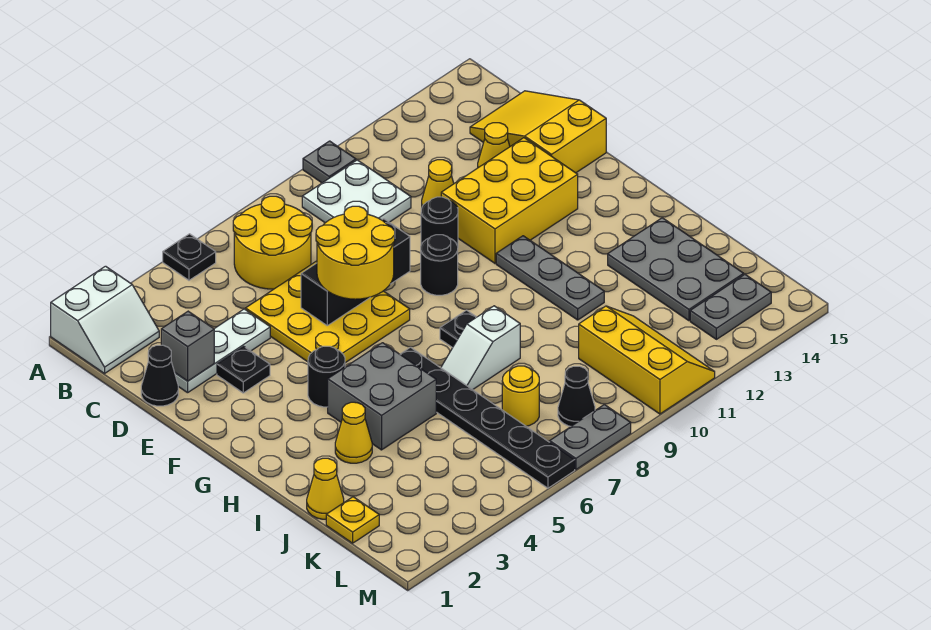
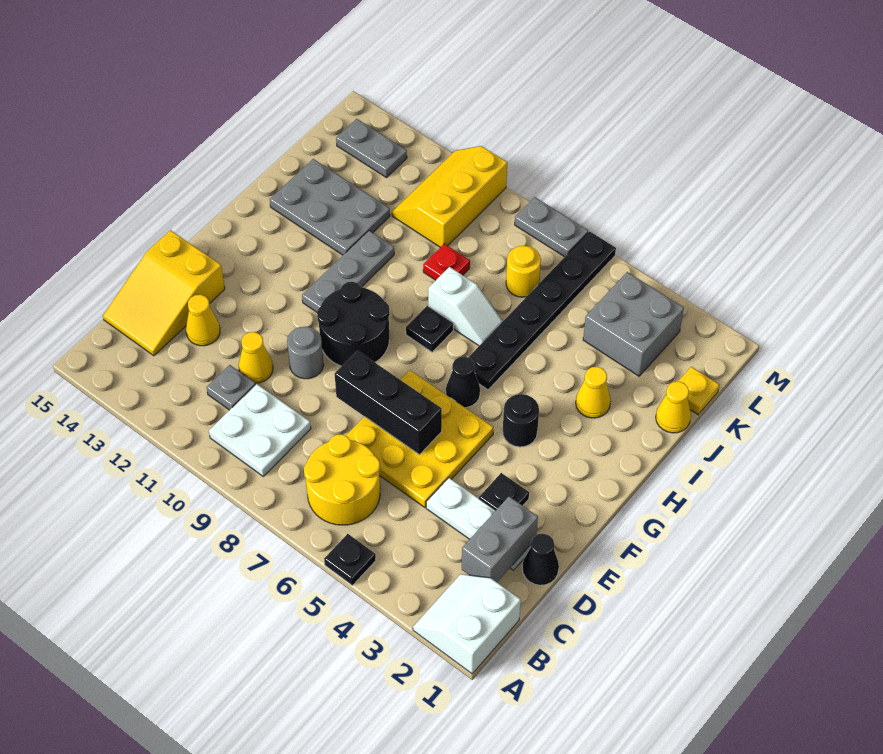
white slope A1:B2 level 1 top A -> white slope A1:B2 level 1 top 1
grey plate A10 level 1 -> grey plate C11 level 1
grey brick D2 level 2 -> grey brick C2:D2 level 2
yellow round brick E6:F7 level 3 -> none
black round brick E10 level 1 -> grey round brick E10 level 1
yellow brick E11:F13 level 1 -> none
black round brick F9 level 1 -> black round brick F9:G10 level 1
grey brick H4:I5 level 1 -> grey brick K3:L4 level 1
grey plate I13:K14 level 1 -> grey plate I12:J14 level 1
none -> red plate J9 level 1
black cone L8 level 1 -> black cone G6 level 1

